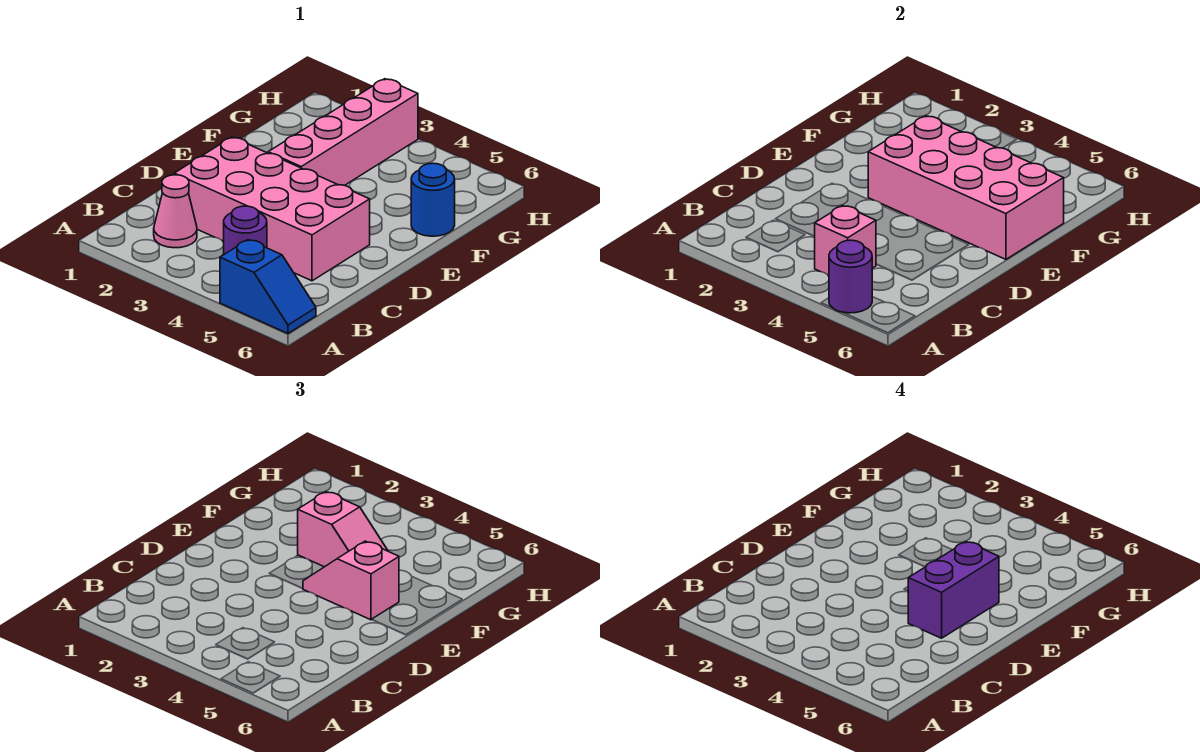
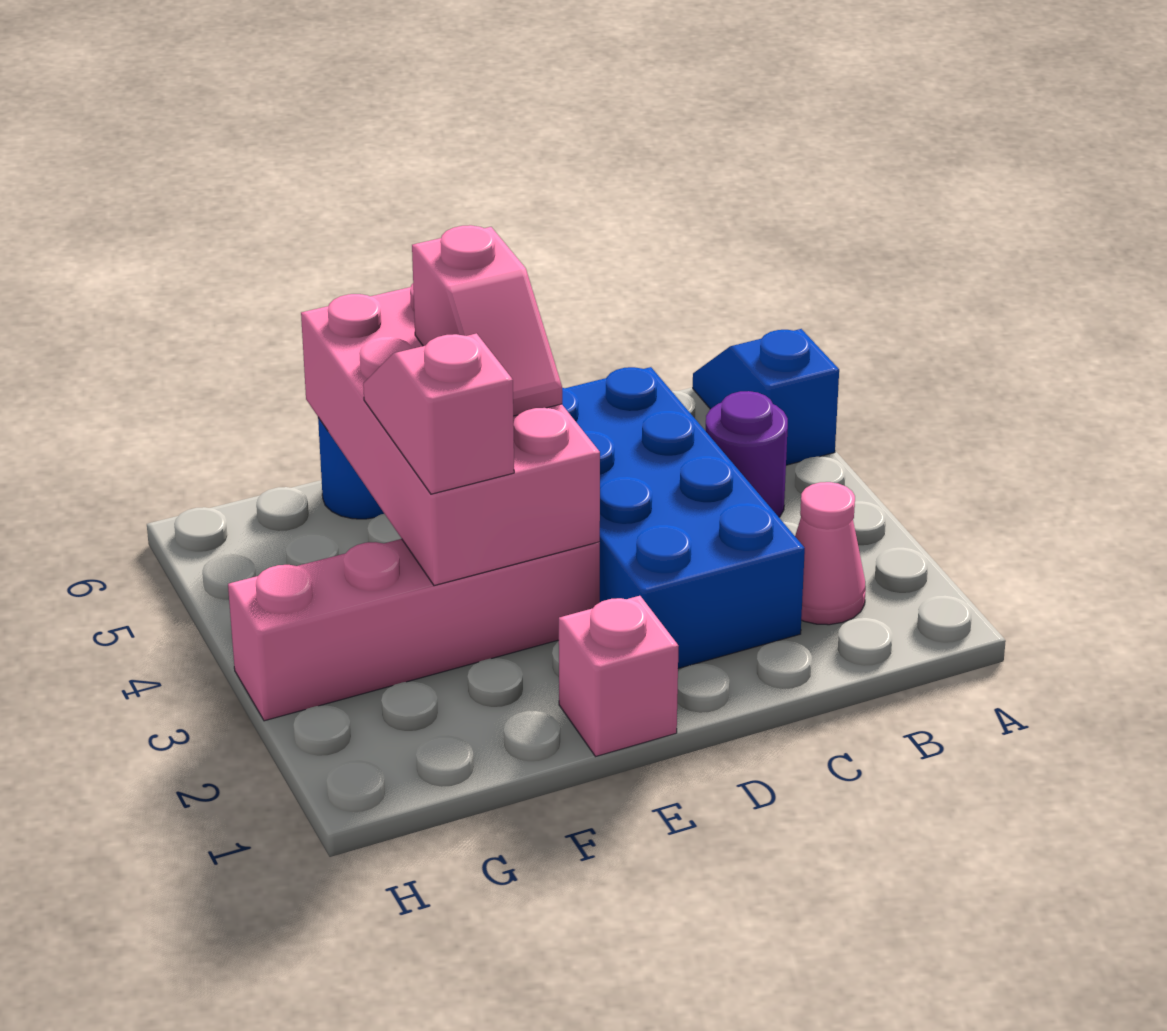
purple round brick A5 level 2 -> none
pink brick B4 level 2 -> pink brick E1 level 1
pink brick C2:D5 level 1 -> blue brick C2:D5 level 1
purple brick D5:E5 level 4 -> none

